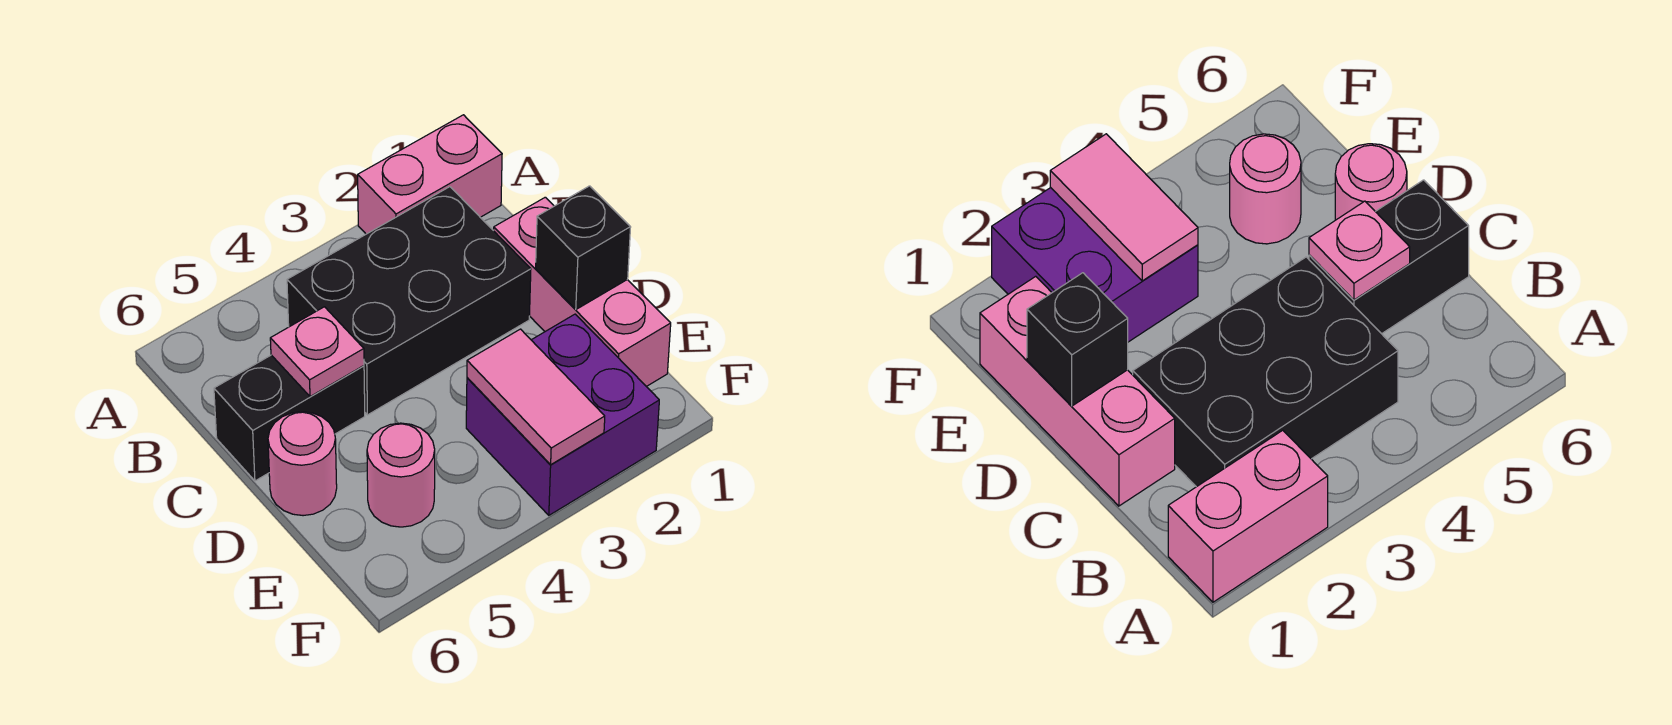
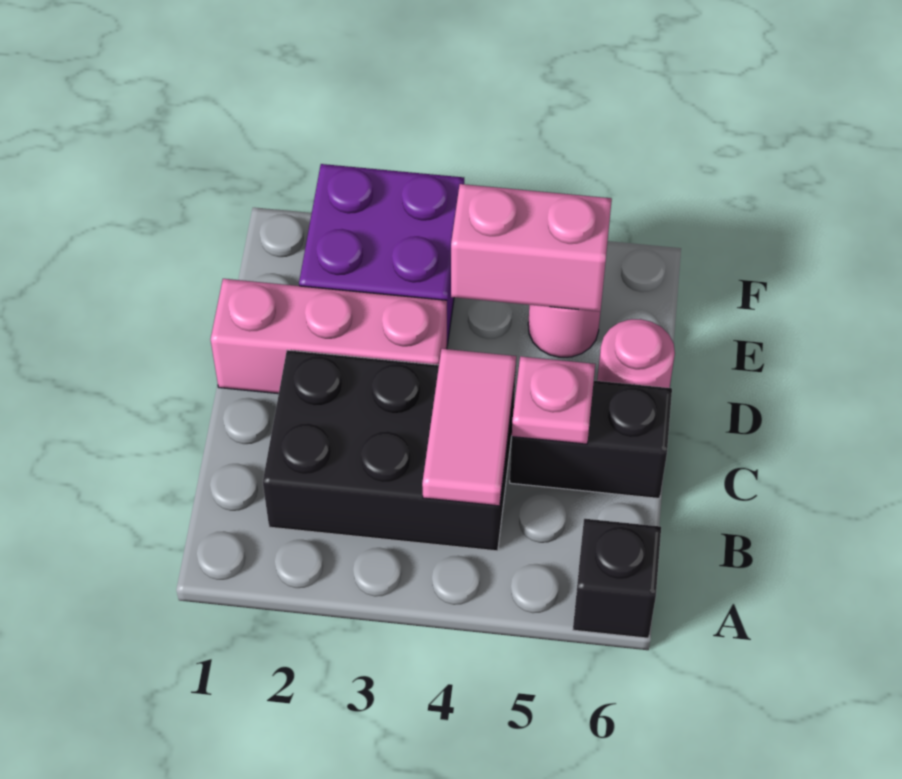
pink brick A1:A2 level 1 -> pink brick E4:E5 level 2
pink brick C1:E1 level 1 -> pink brick D1:D3 level 1
black brick D1 level 2 -> black brick A6 level 1
pink tile E3:F3 level 2 -> pink tile B4:C4 level 2

